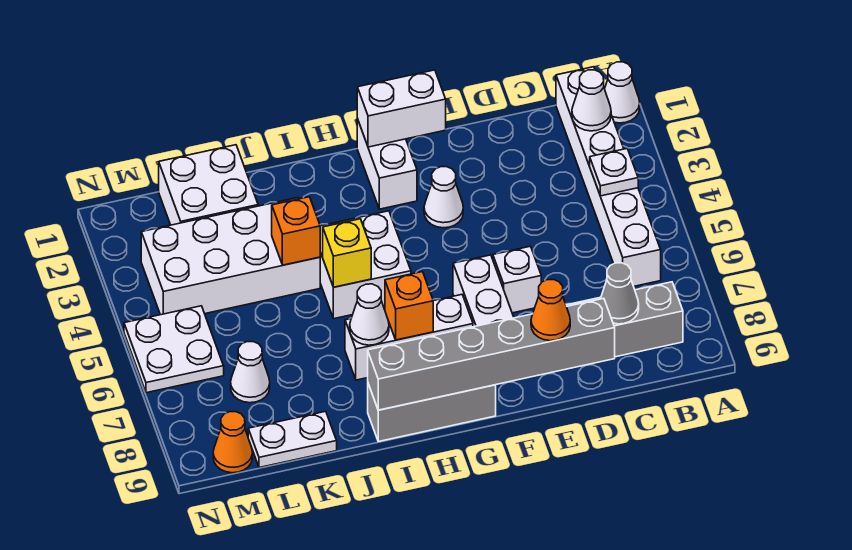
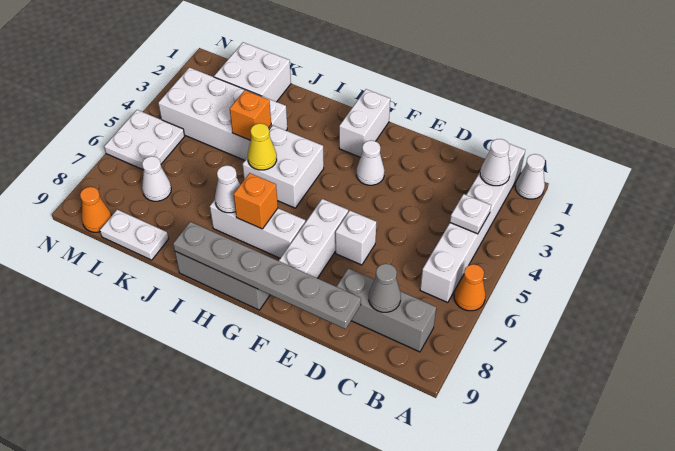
grey brick D9:I9 level 2 -> grey plate D9:I9 level 2
orange cone E9 level 3 -> orange cone A6 level 1
white brick F1:G1 level 2 -> none
yellow brick I5 level 2 -> yellow cone I5 level 2

